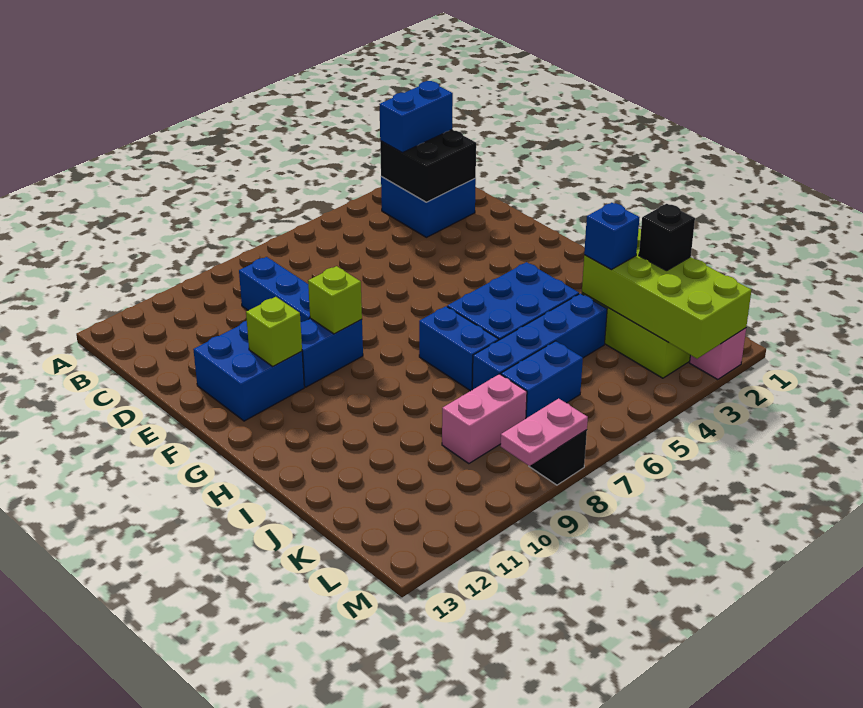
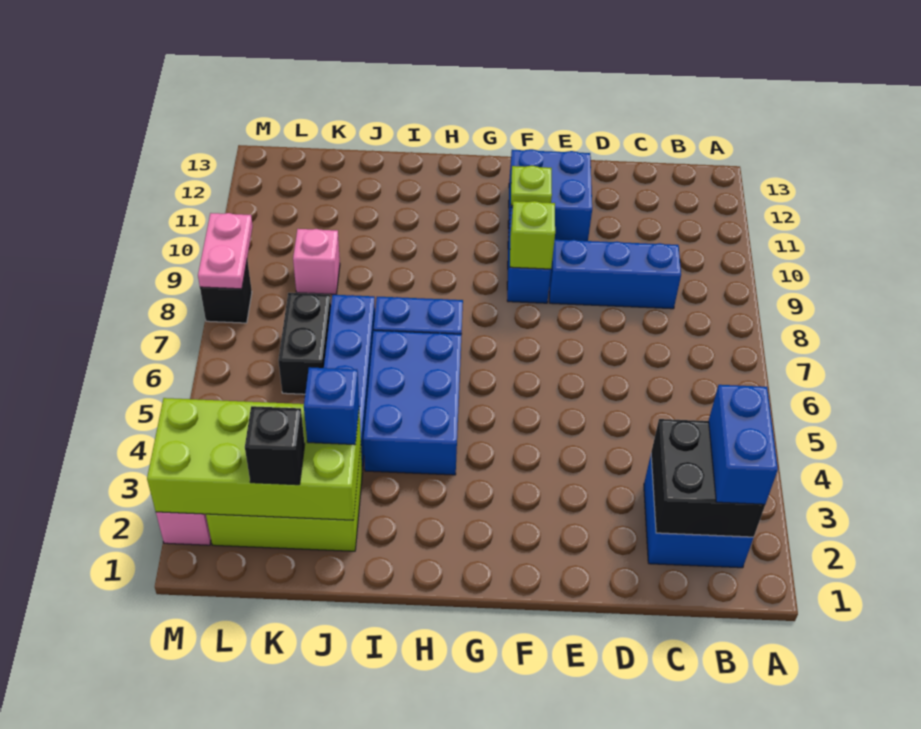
lime brick F11 level 2 -> lime plate F11 level 2
blue brick K6:K7 level 1 -> black brick K6:K7 level 1
pink brick K8:K9 level 1 -> pink brick K9 level 1

